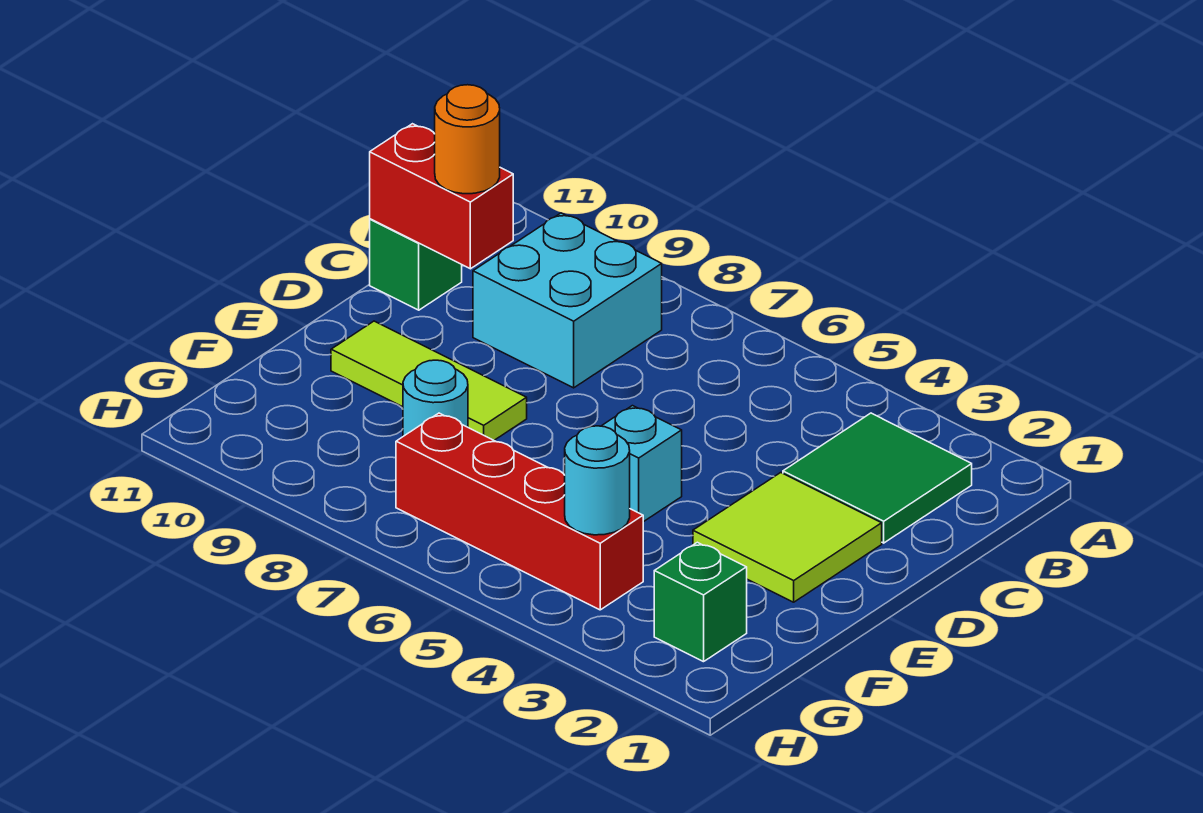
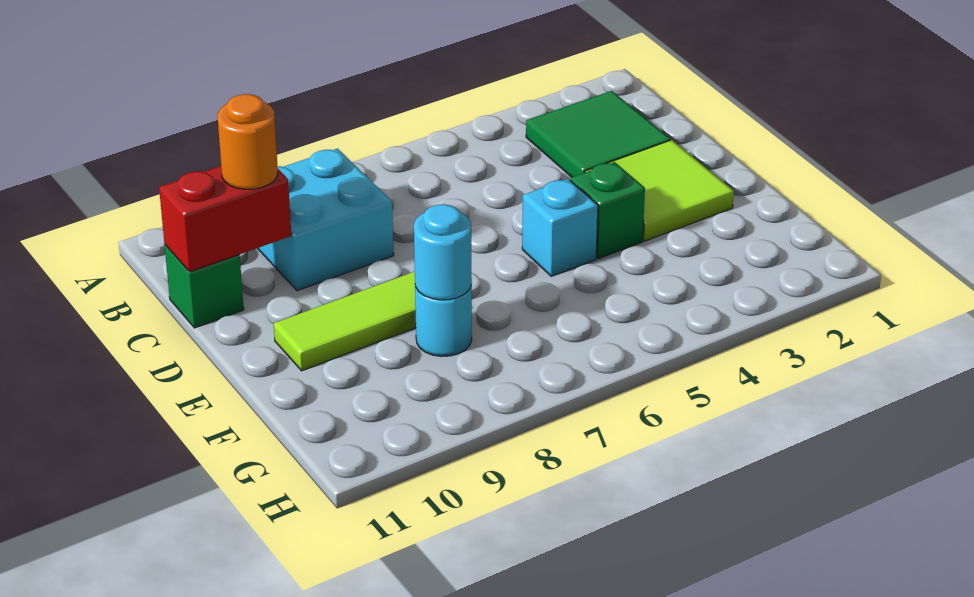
green brick G2 level 1 -> green brick E4 level 1
red brick G4:G7 level 1 -> none
cyan round brick G4 level 2 -> cyan round brick F8 level 2

